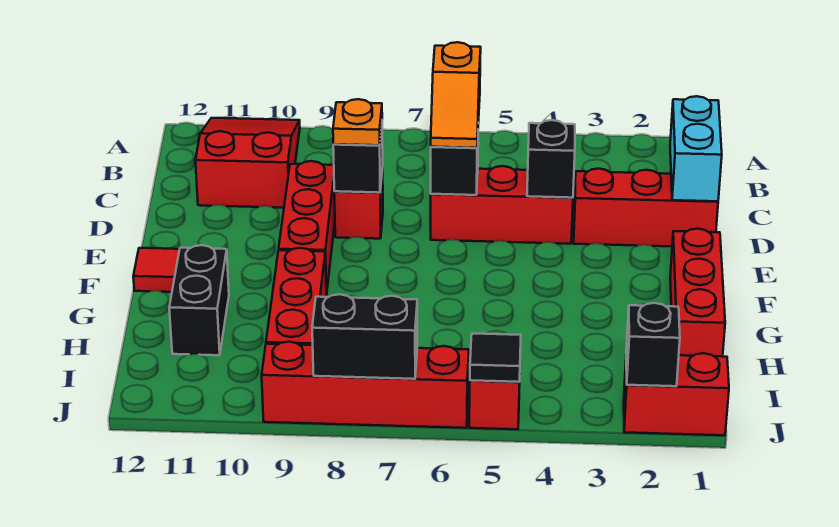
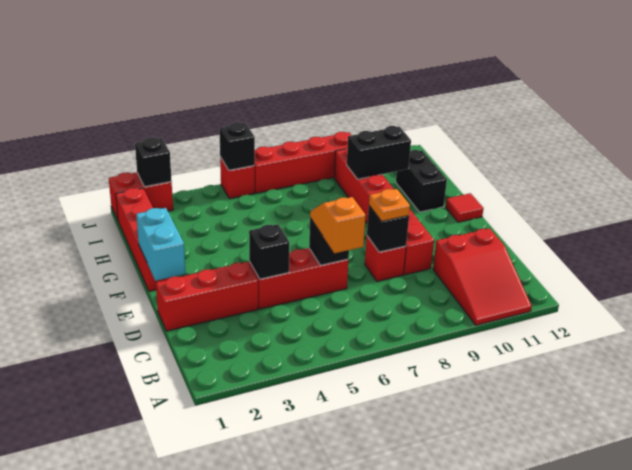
cyan brick C1:D1 level 2 -> cyan brick E1:F1 level 2
red brick F1:H1 level 1 -> red brick F1:I1 level 1
black tile J5 level 2 -> black brick J5 level 2
black brick J7:J8 level 2 -> black brick H9:H10 level 2

